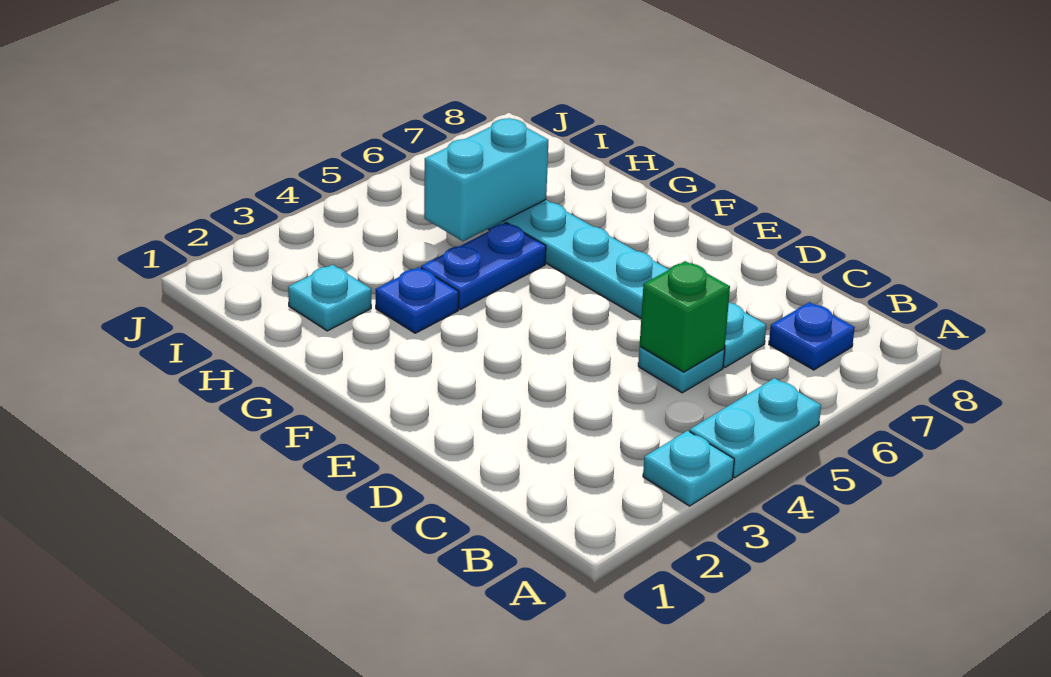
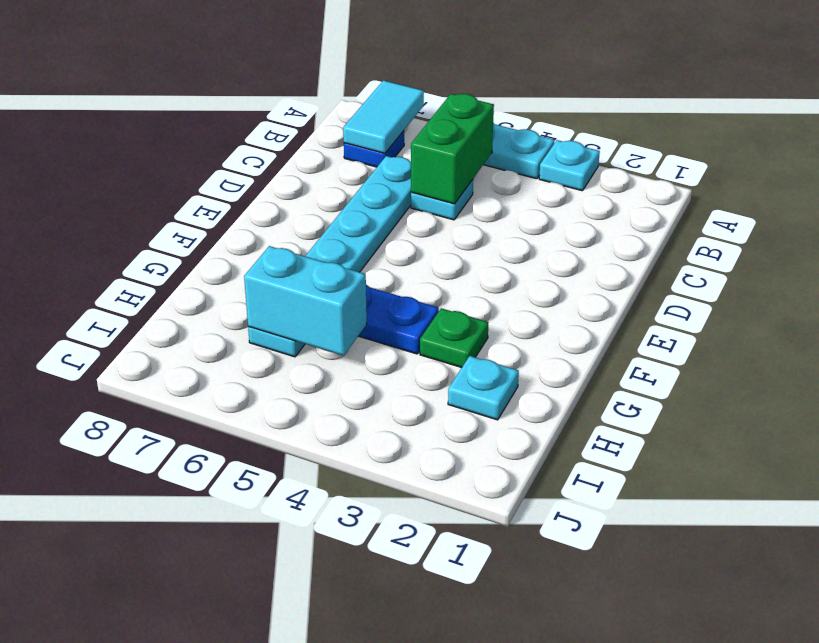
none -> cyan tile A7:B7 level 2
green brick C5 level 2 -> green brick B5:C5 level 2
blue plate G3 level 1 -> green plate G3 level 1

